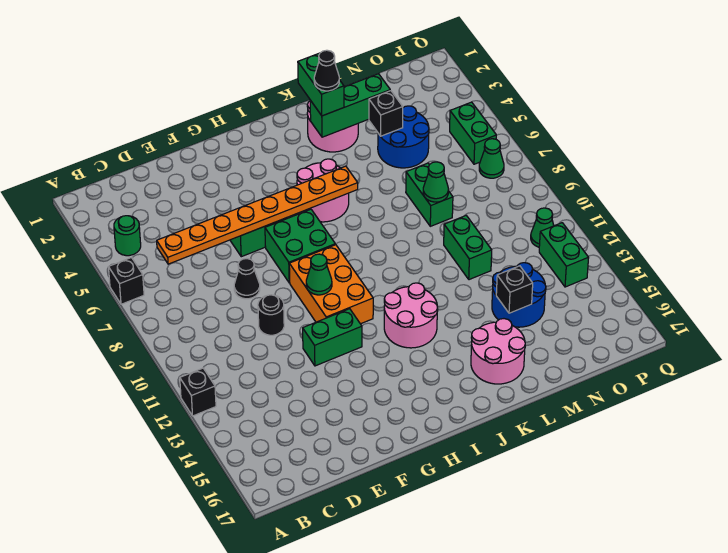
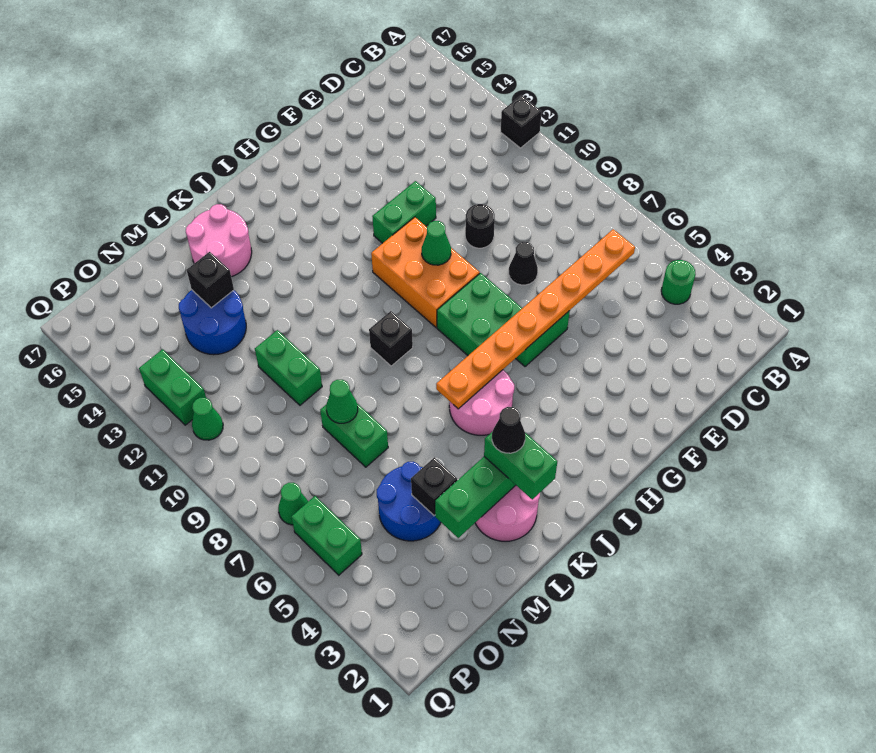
black brick A6 level 1 -> black brick J9 level 1
pink round brick I12:J13 level 1 -> none

